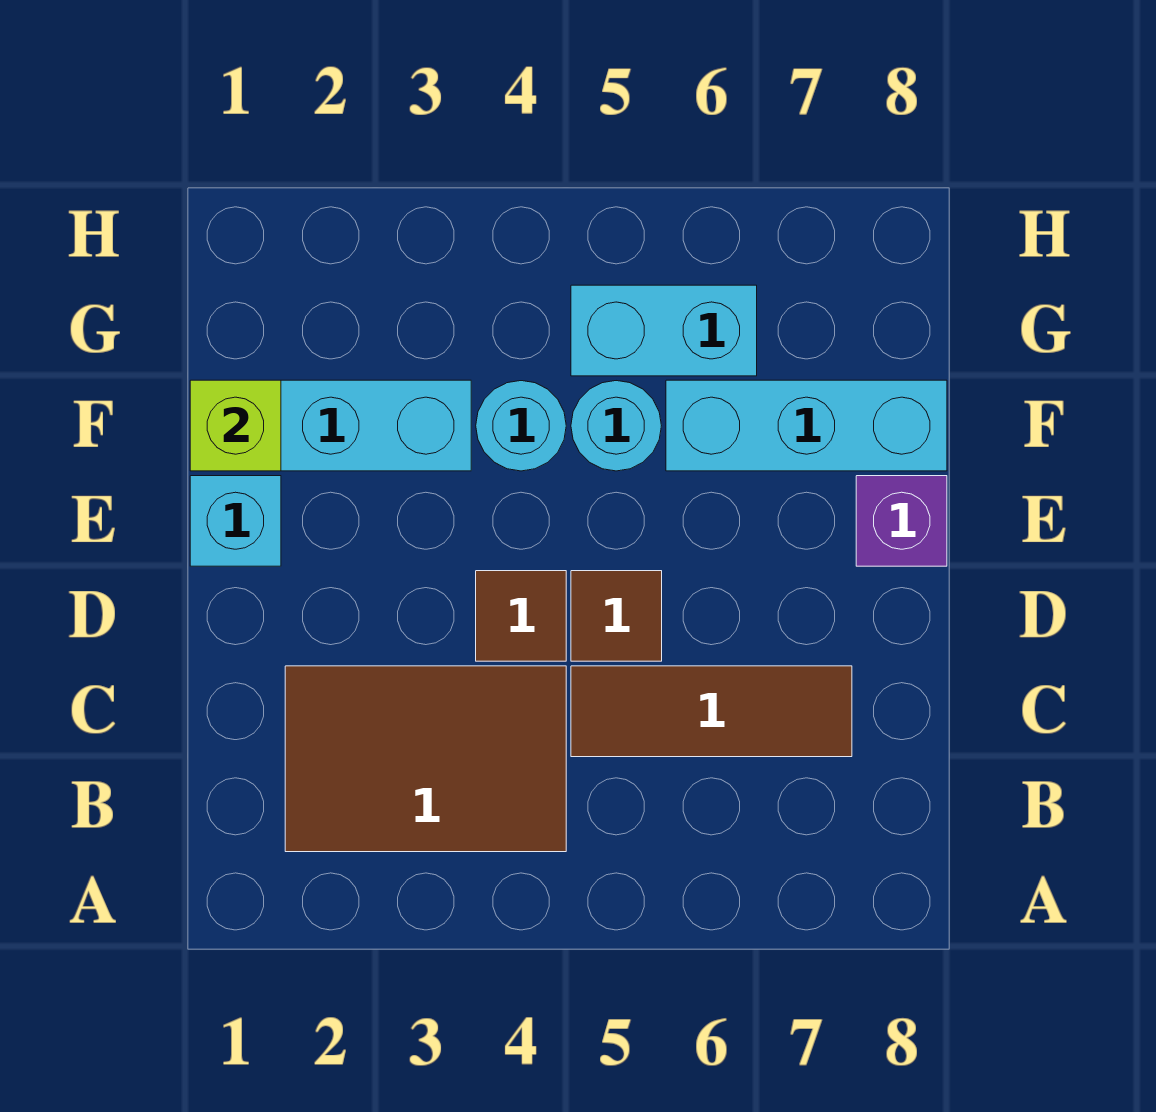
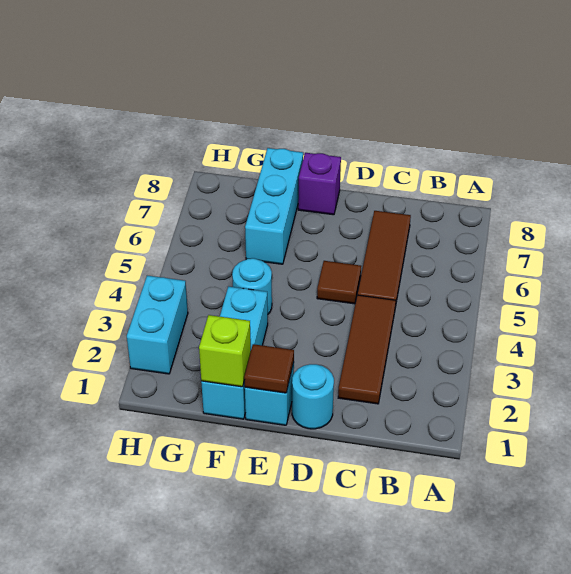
brown tile B2:C4 level 1 -> brown tile C2:C4 level 1
brown tile D4 level 1 -> brown tile E1 level 2
cyan round brick F5 level 1 -> cyan round brick D1 level 1
cyan brick G5:G6 level 1 -> cyan brick H2:H3 level 1

